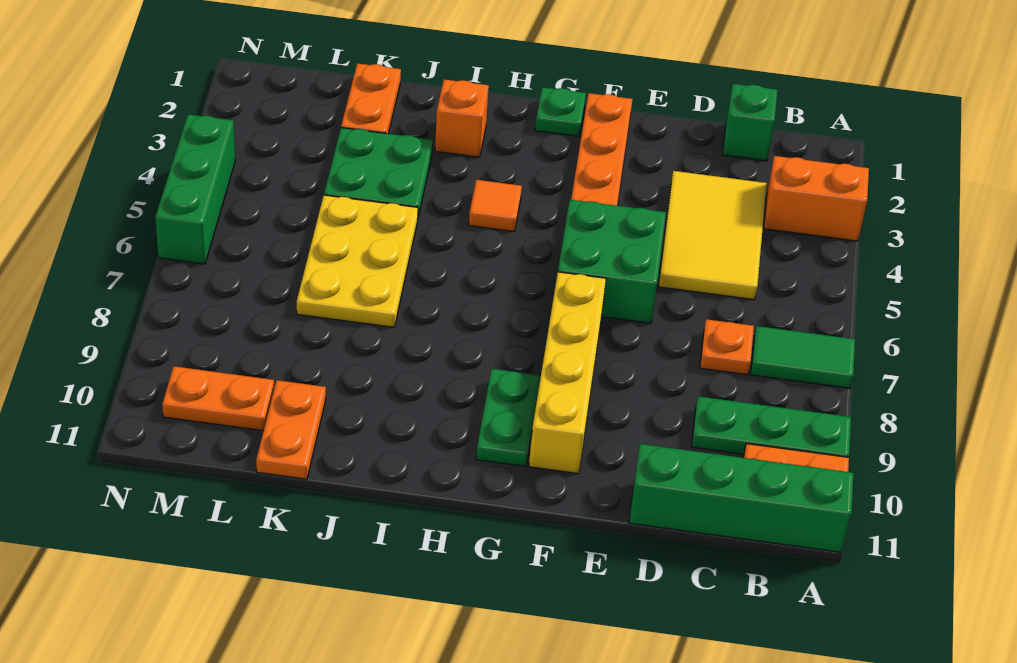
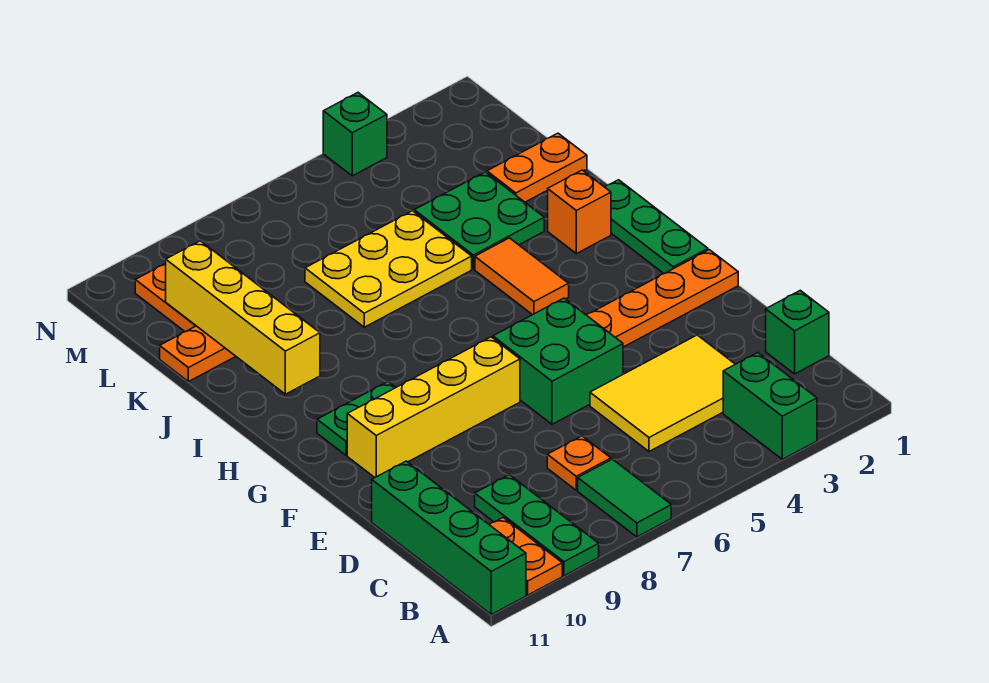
orange brick A3:B3 level 1 -> green brick A3:B3 level 1
green plate G1 level 1 -> green plate G1:I1 level 1
orange tile H4 level 1 -> orange tile H4:I4 level 1
none -> yellow brick I10:L10 level 2
green brick N4:N6 level 1 -> green brick N4 level 1

